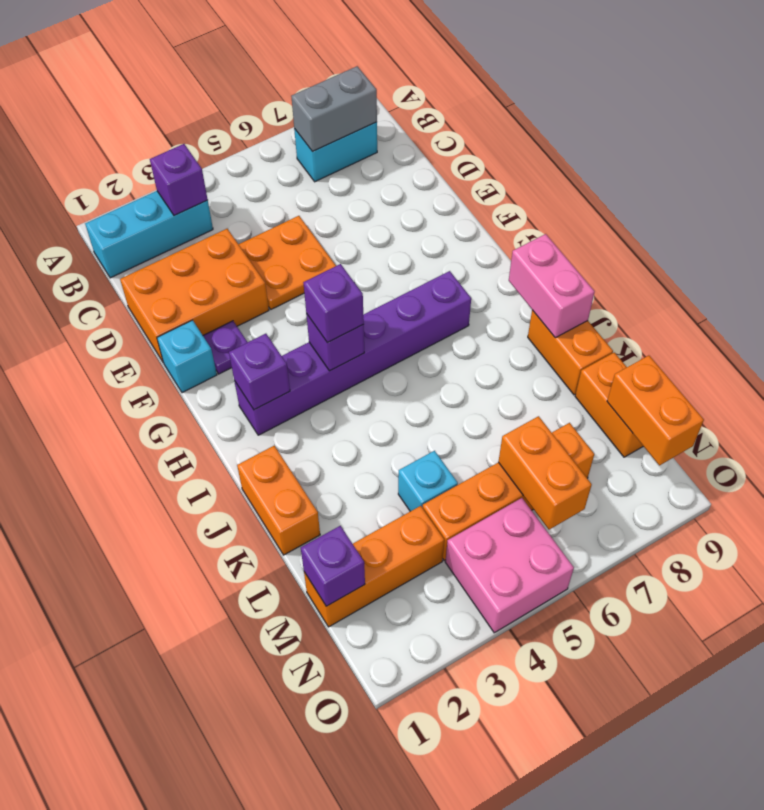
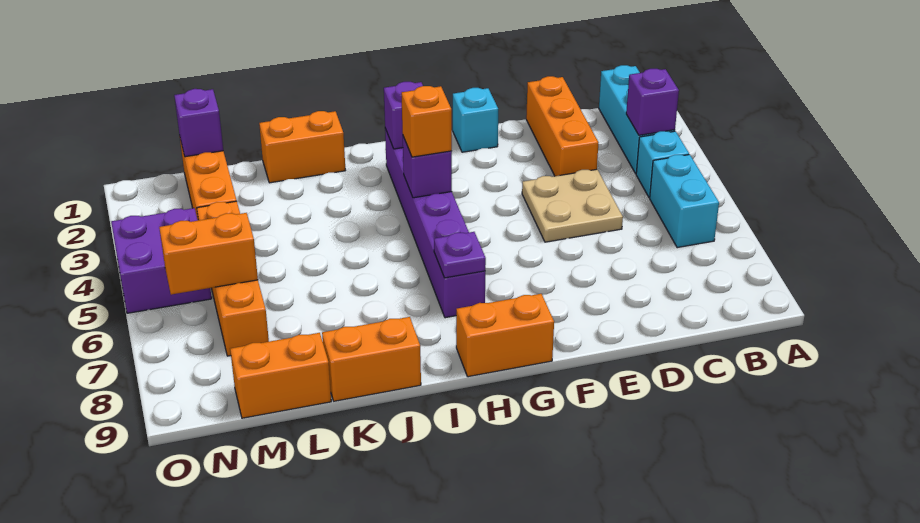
cyan brick B7:B8 level 1 -> cyan brick B5:B6 level 1
grey brick B7:B8 level 2 -> none
orange brick D1:E3 level 1 -> orange brick D1:D3 level 1
orange plate D4:E5 level 1 -> tan plate D4:E5 level 1
purple plate F2 level 1 -> purple plate H7 level 2
purple brick H4 level 3 -> orange brick H4 level 3
pink brick I9:J9 level 2 -> none
cyan brick L4 level 1 -> cyan brick B4 level 1
orange brick M9:N9 level 2 -> orange brick G9:H9 level 1
pink brick N4:O5 level 1 -> purple brick N4:O5 level 1

